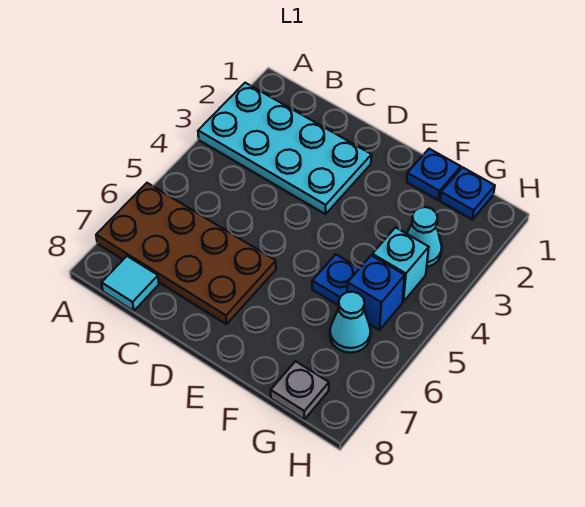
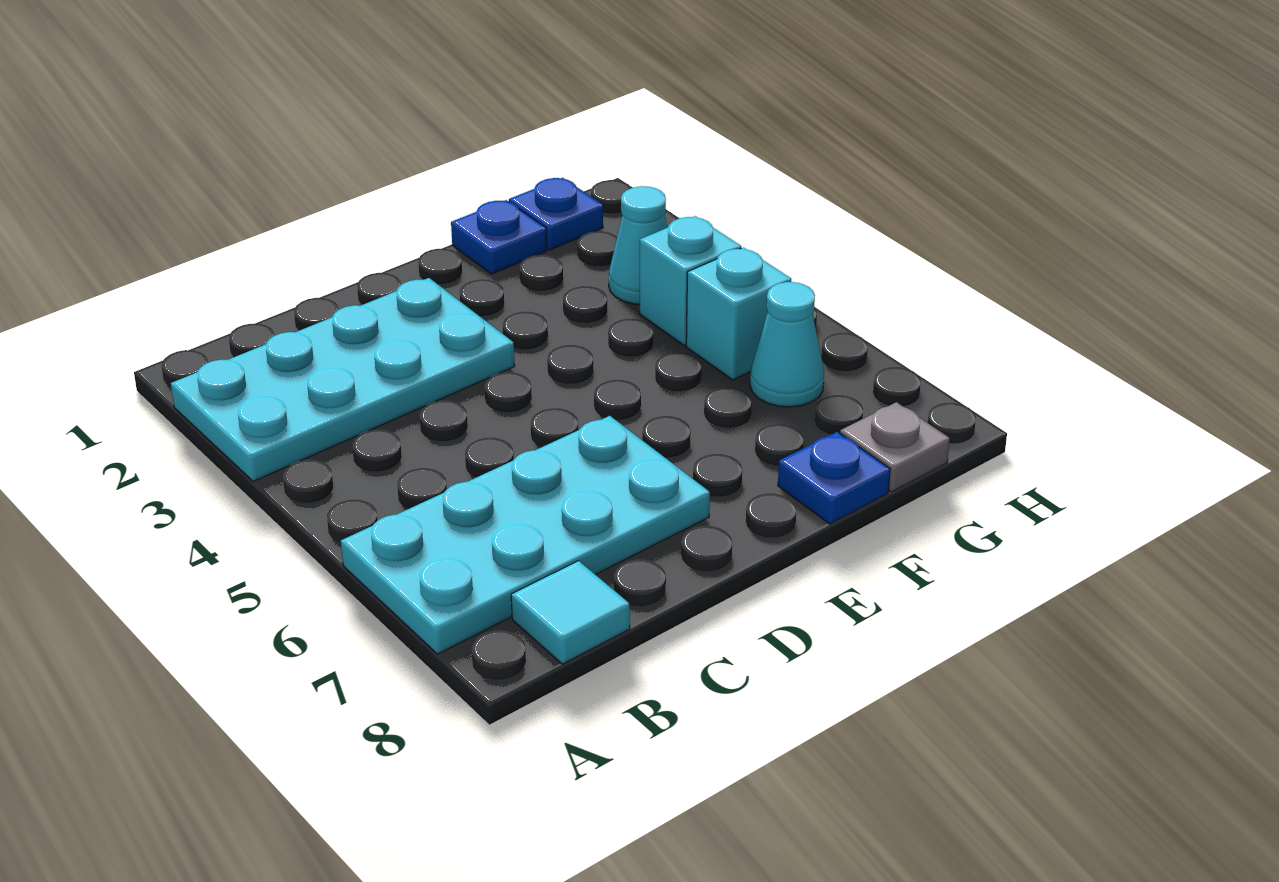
brown plate A6:D7 level 1 -> cyan plate A6:D7 level 1
blue plate F5 level 1 -> blue plate F8 level 1
blue brick G5 level 1 -> cyan brick G5 level 1

